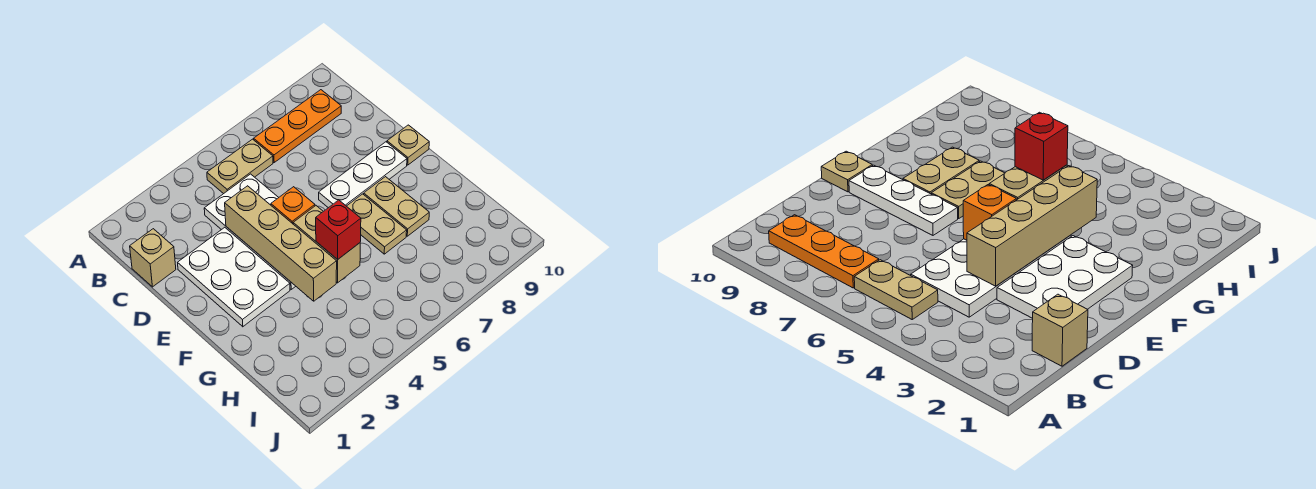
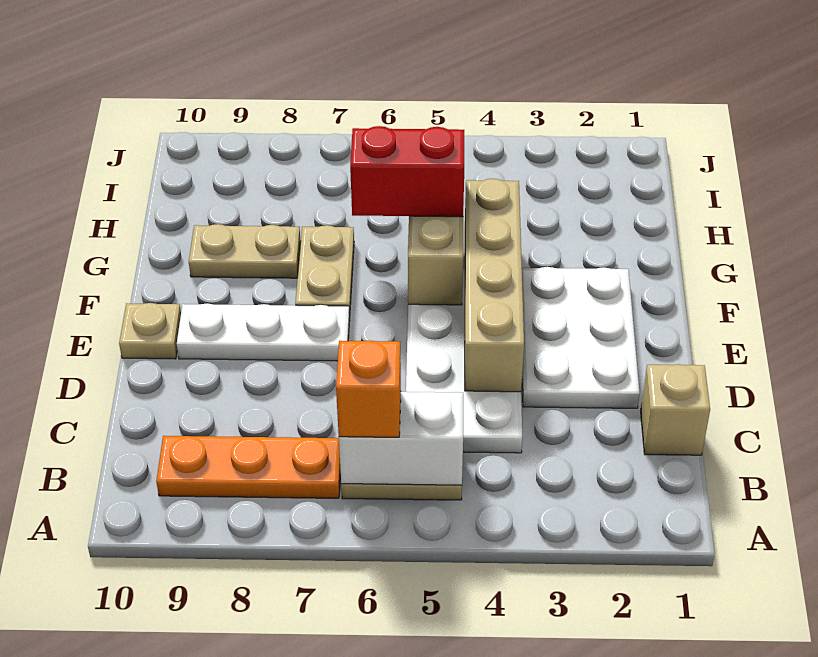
none -> white brick B5:B6 level 2
orange brick E5 level 2 -> orange brick B6 level 3
tan plate F8:G8 level 1 -> tan plate G8:G9 level 1
red brick G5 level 3 -> red brick G5:G6 level 3

